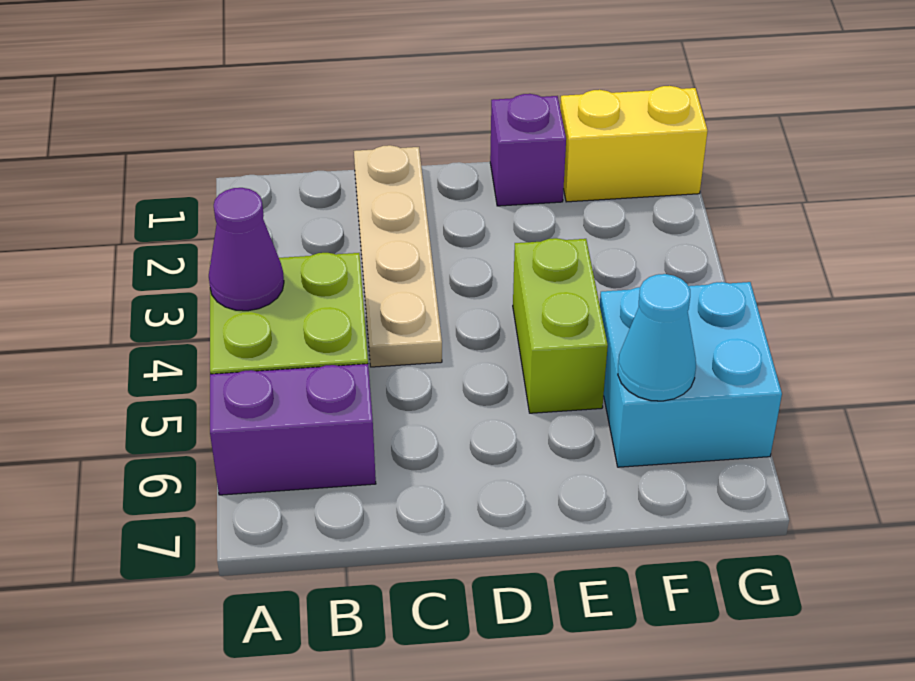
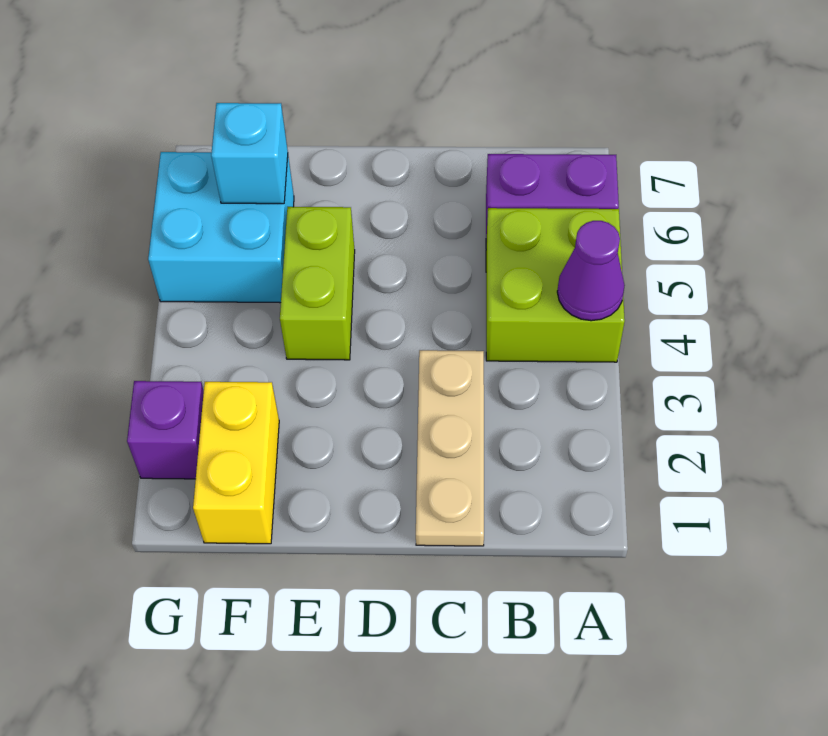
tan plate C1:C4 level 1 -> tan plate C1:C3 level 1
purple brick E1 level 1 -> purple brick G2 level 1
yellow brick F1:G1 level 1 -> yellow brick F1:F2 level 1
cyan cone F6 level 2 -> cyan brick F6 level 2

